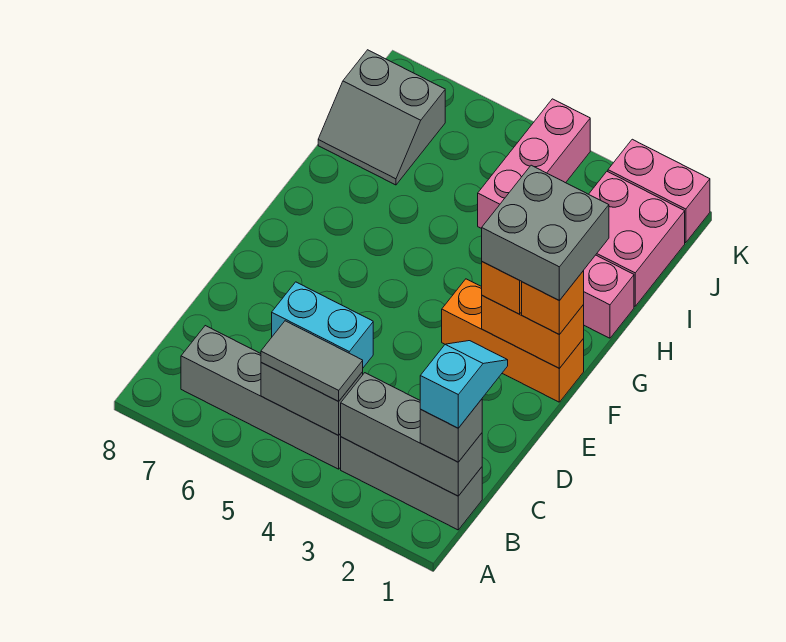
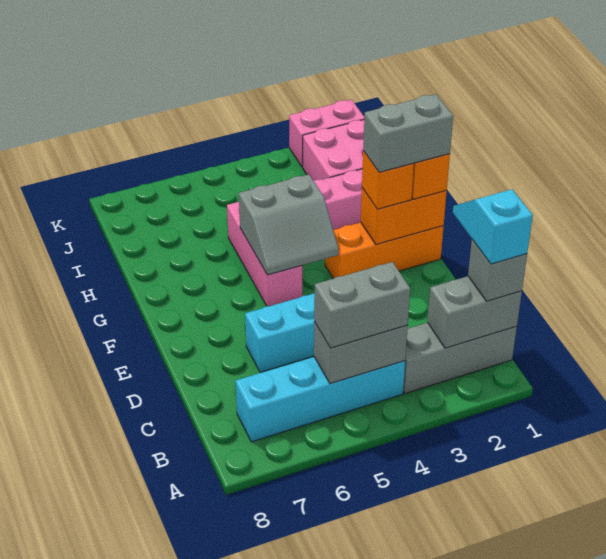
grey brick B1:B3 level 2 -> grey brick B1:B2 level 2
grey brick B4:B7 level 1 -> cyan brick B4:B7 level 1
grey tile B4:B5 level 3 -> grey brick B4:B5 level 3
grey brick F1:G2 level 4 -> grey brick F1:F2 level 4
pink brick I4:K4 level 1 -> pink brick F5:H5 level 1
grey slope I7:J8 level 1 top J -> grey slope F4:G5 level 2 top G

